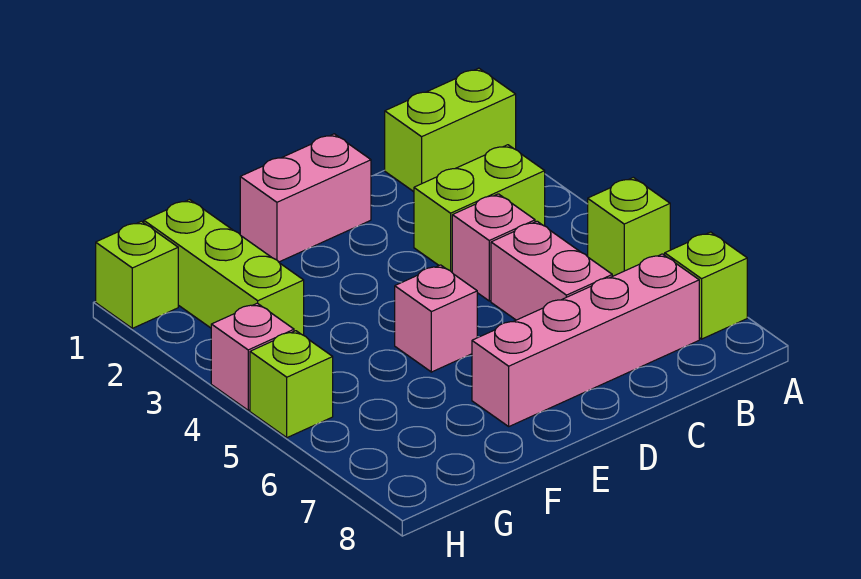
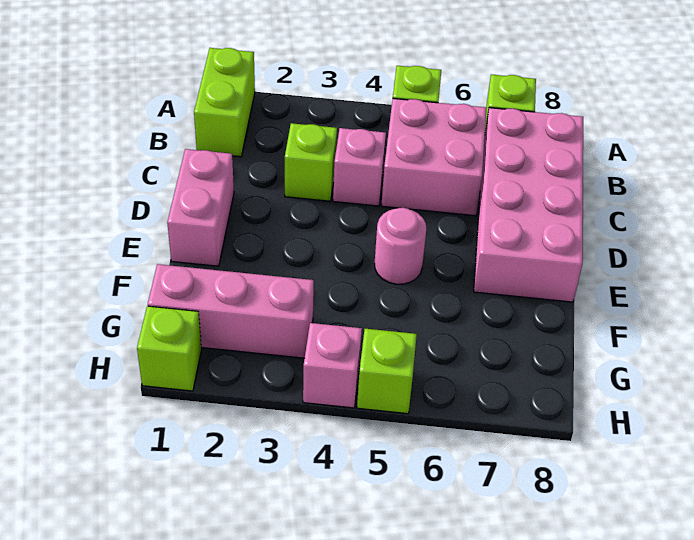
lime brick B3:C3 level 1 -> lime brick C3 level 1
pink brick B7:E7 level 1 -> pink brick B7:E8 level 1
pink brick C5:C6 level 1 -> pink brick B5:C6 level 1
pink brick E5 level 1 -> pink round brick E5 level 1
lime brick G1:G3 level 1 -> pink brick G1:G3 level 1

